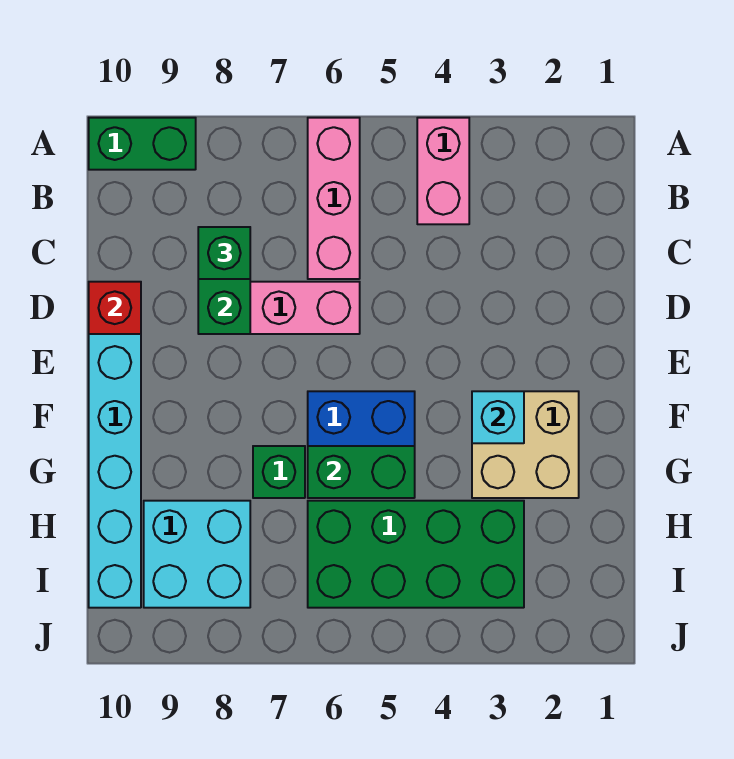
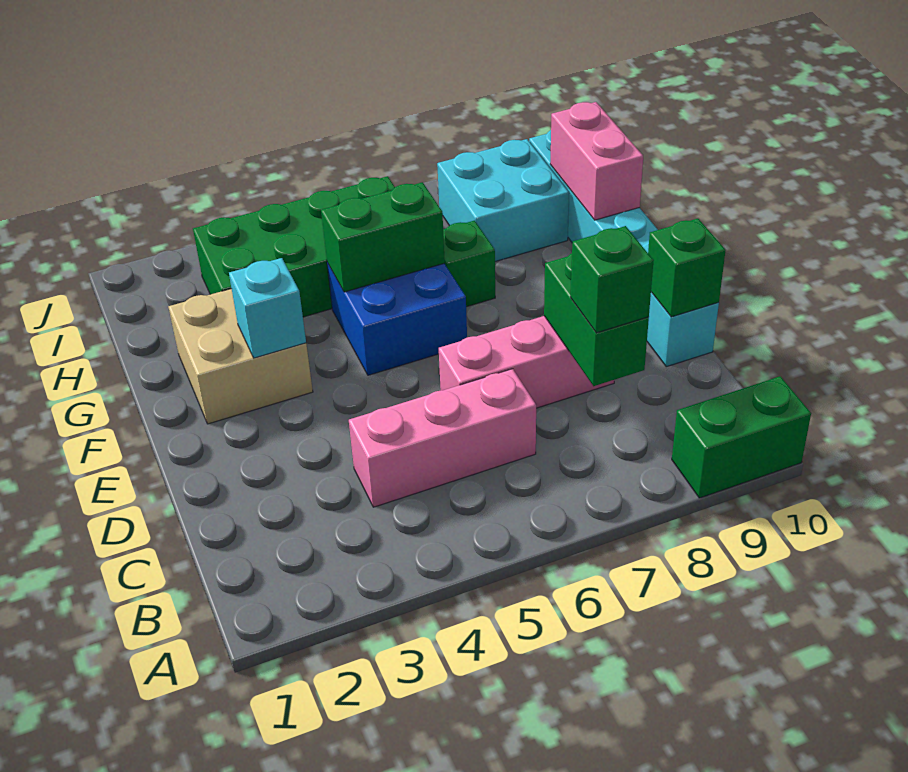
pink brick A4:B4 level 1 -> pink brick G10:H10 level 2
pink brick A6:C6 level 1 -> pink brick C4:C6 level 1
red brick D10 level 2 -> green brick D10 level 2

